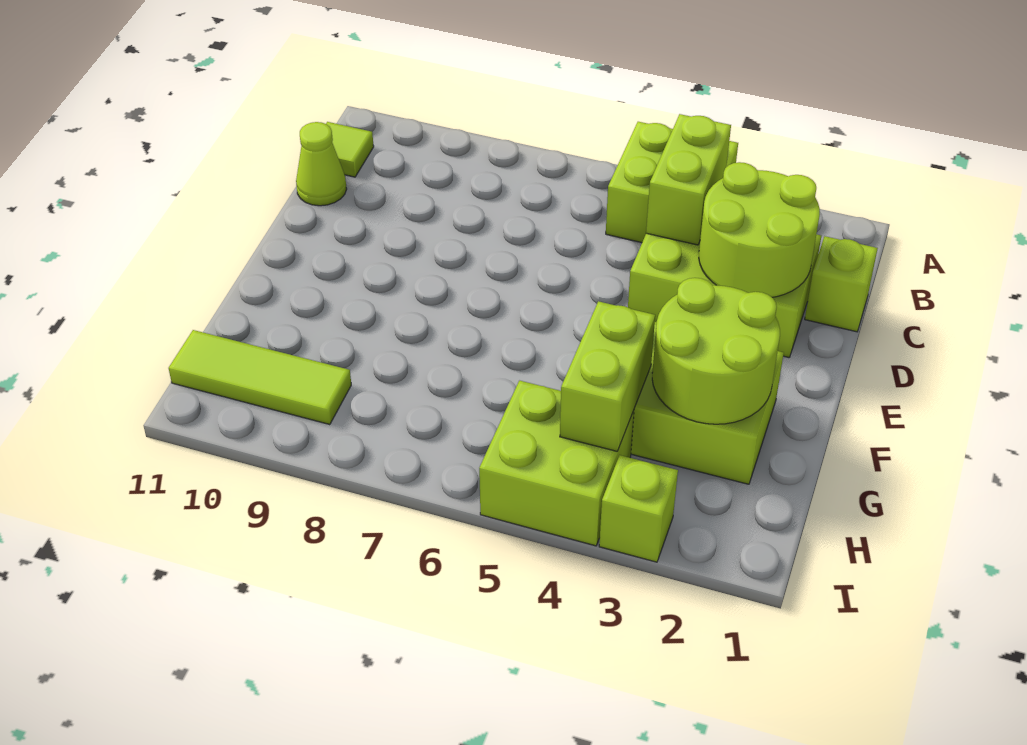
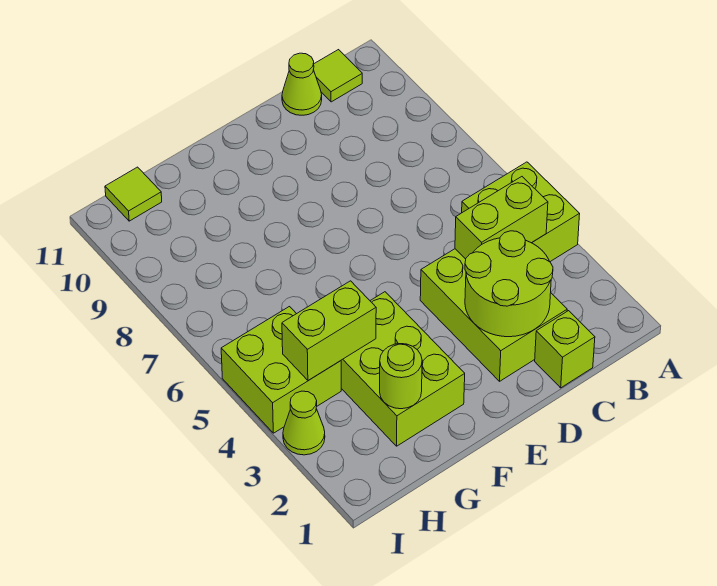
lime round brick F2:G3 level 2 -> lime round brick G2 level 2
lime tile H9:H11 level 1 -> lime tile H11 level 1
lime brick I3 level 1 -> lime cone I3 level 1

